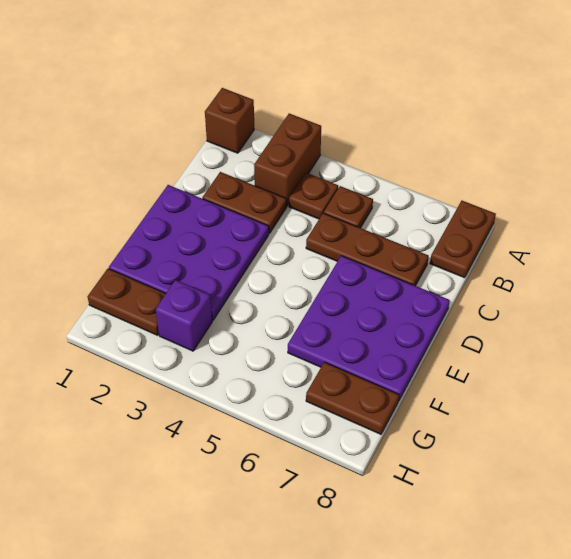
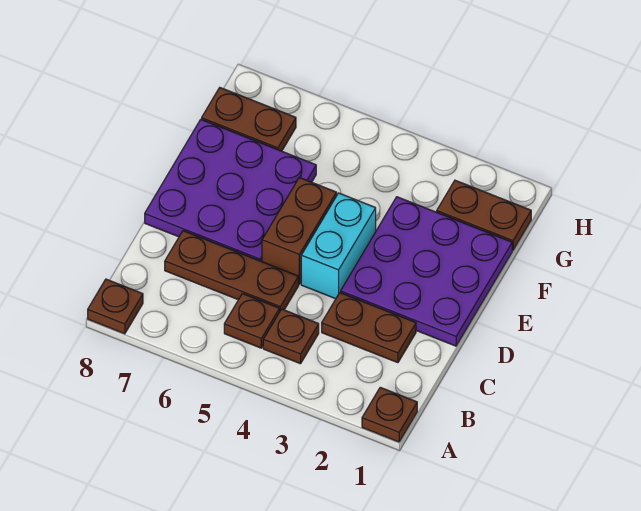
brown brick A1 level 1 -> brown plate A1 level 1
brown brick A3:B3 level 1 -> brown brick D5:E5 level 1
brown plate A8:B8 level 1 -> brown plate A8 level 1
none -> cyan brick D4:E4 level 1
purple brick G3 level 1 -> none

